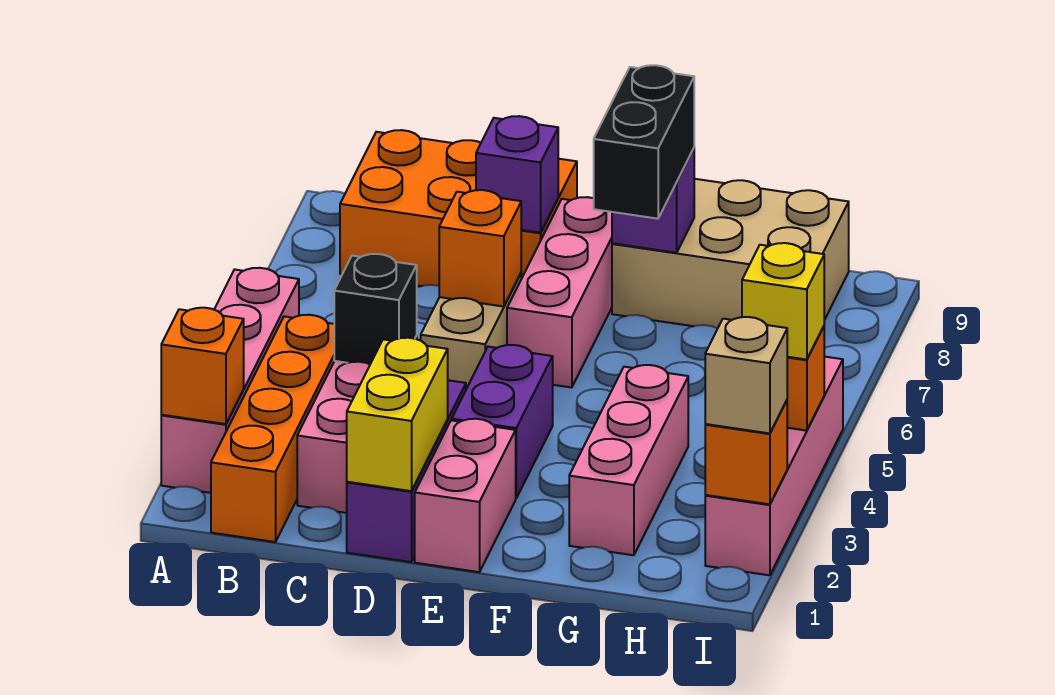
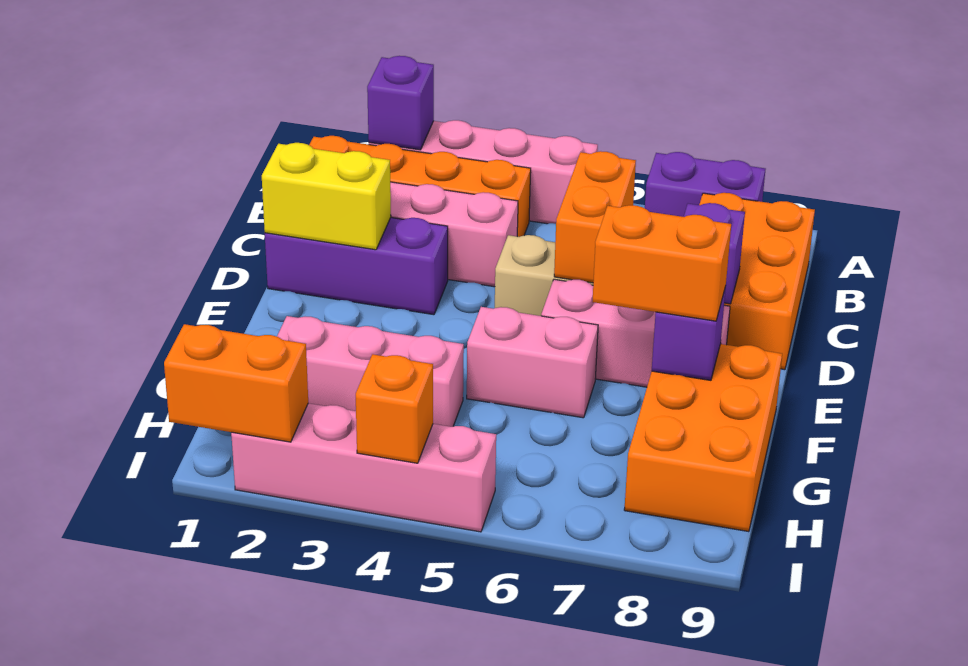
orange brick A2 level 2 -> purple brick A2 level 2
black brick C4 level 2 -> none
orange brick D6 level 2 -> orange brick C6:D6 level 2
pink brick E1:E2 level 1 -> pink brick F5:F6 level 1
purple brick E3:E4 level 1 -> purple brick A7:A8 level 1
black brick F7:F8 level 3 -> orange brick F7:F8 level 3
tan brick F8:H9 level 1 -> orange brick F8:H9 level 1
orange brick I2 level 2 -> orange brick I1:I2 level 2
tan brick I2 level 3 -> none
yellow brick I4 level 3 -> none

